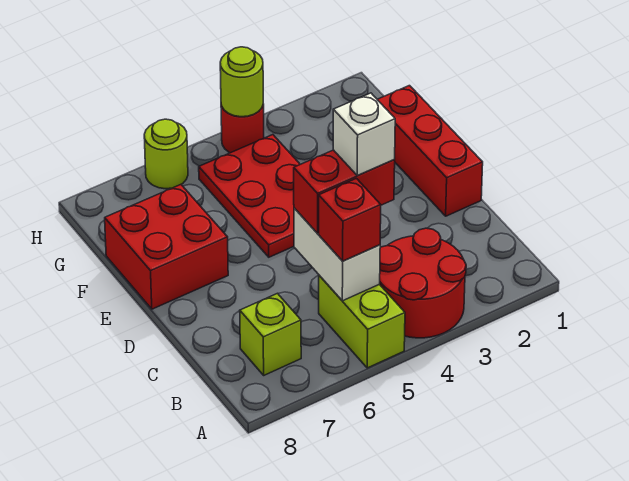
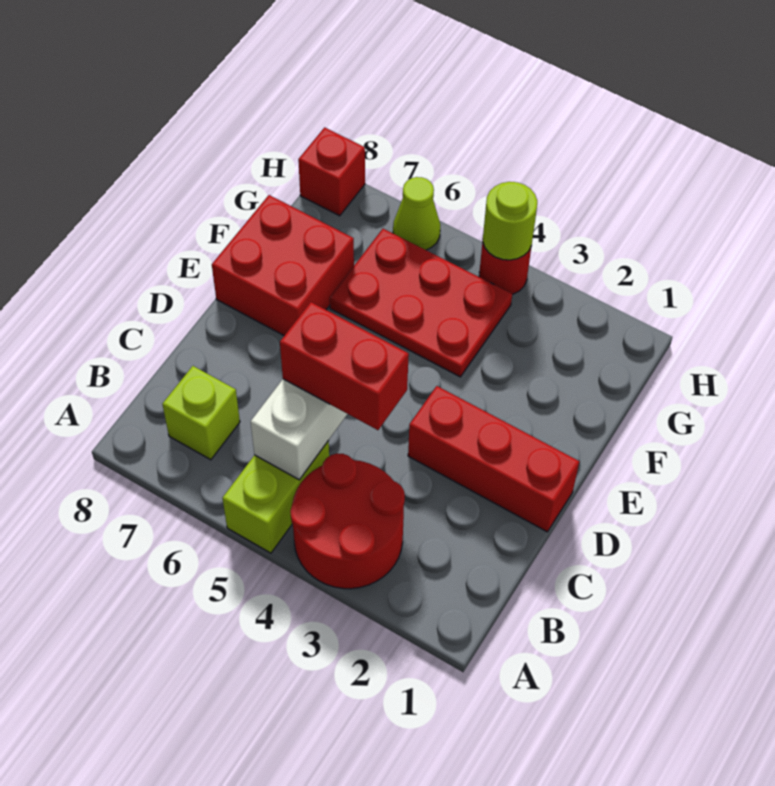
red brick B5 level 3 -> red brick H8 level 1
white brick C4 level 4 -> none
red brick D1:F1 level 1 -> red brick D1:D3 level 1
red plate E4:G5 level 1 -> red plate F4:G6 level 1
lime round brick H6 level 1 -> lime cone H6 level 1

